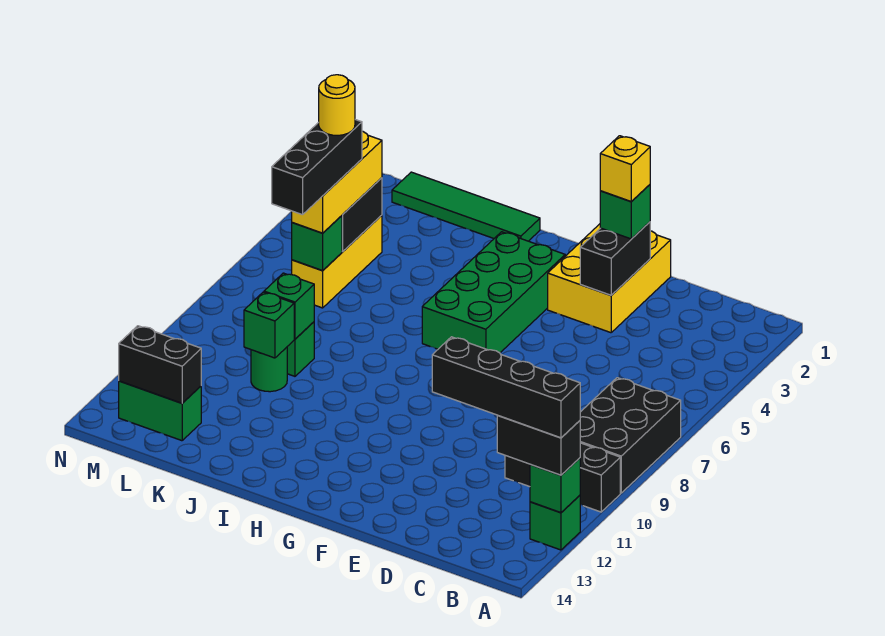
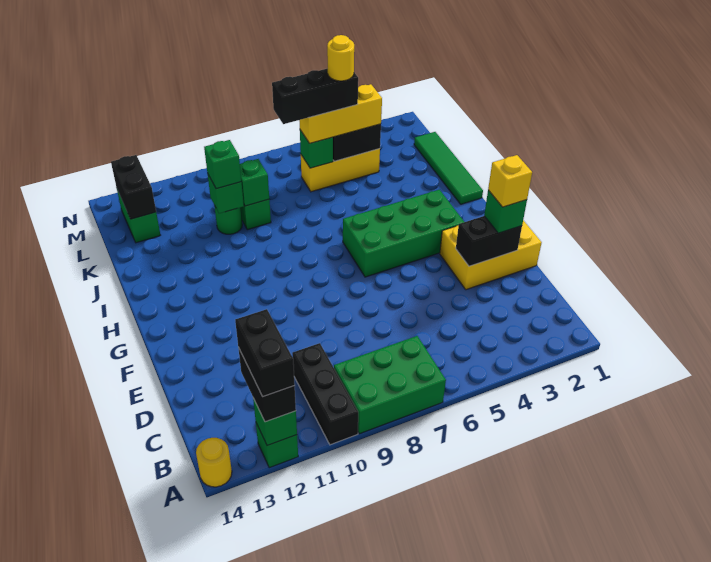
black brick A7:B9 level 1 -> green brick A7:B9 level 1
black brick A12:D12 level 4 -> black brick A12:B12 level 4
none -> yellow round brick A14 level 1
none -> green brick K10 level 3

